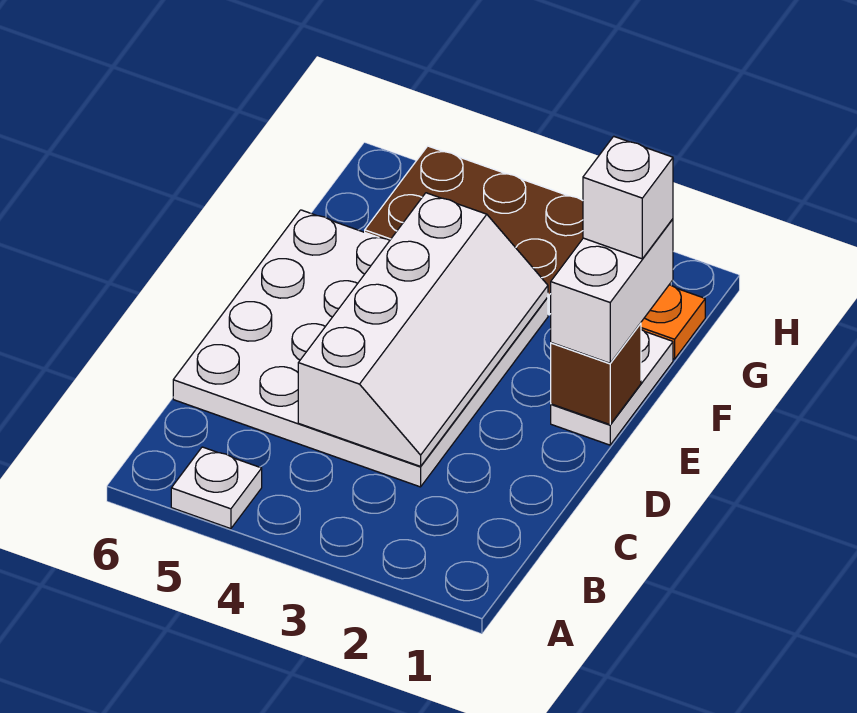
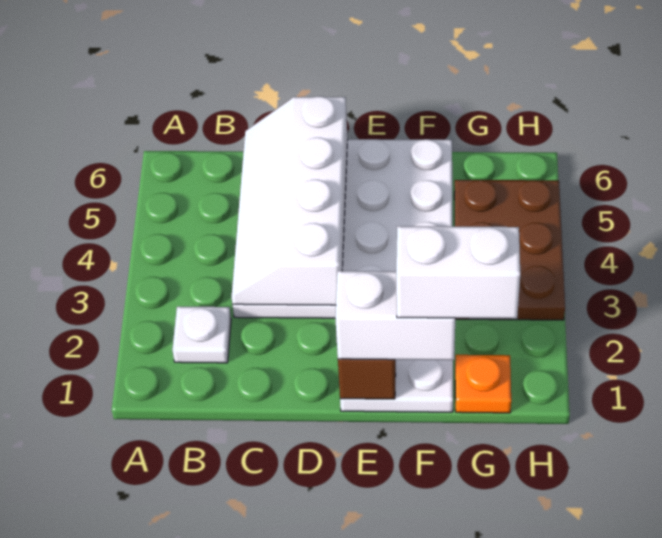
white plate A5 level 1 -> white plate B2 level 1
white slope C3:F4 level 2 top 4 -> white slope C3:D6 level 2 top D
white brick F1 level 4 -> white brick F1:G1 level 4

